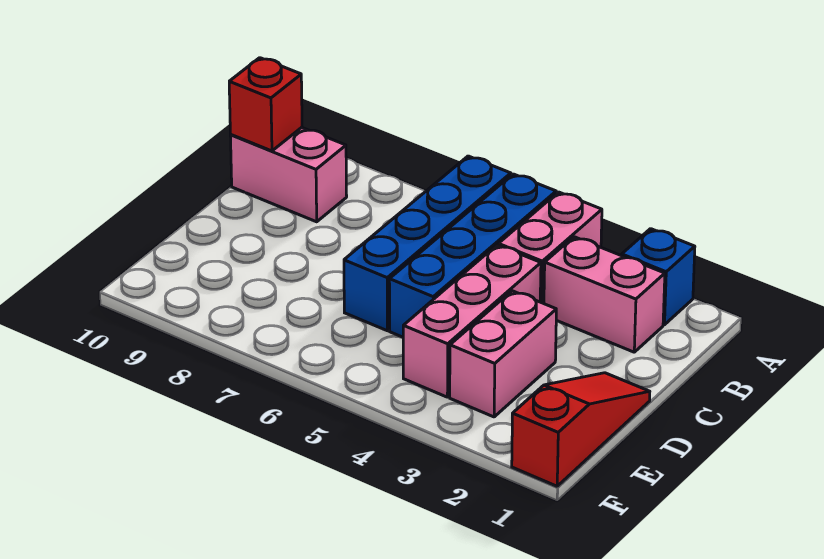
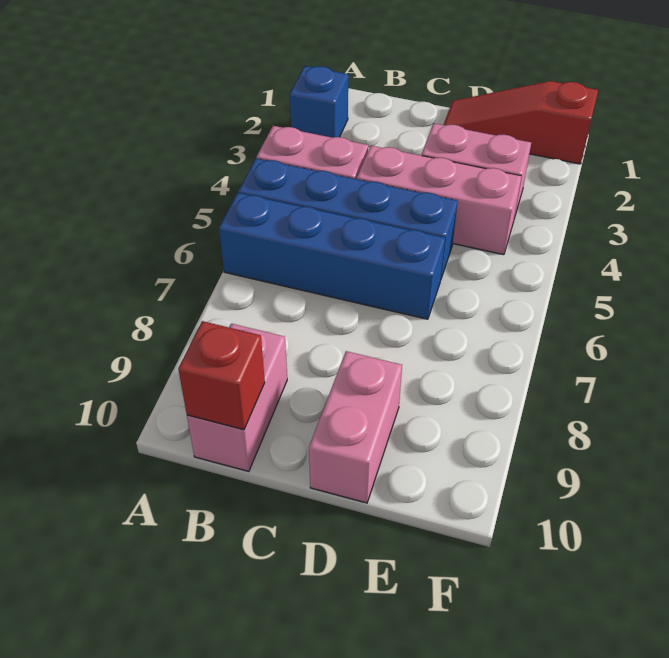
pink brick B2:B3 level 1 -> pink brick D9:D10 level 1

